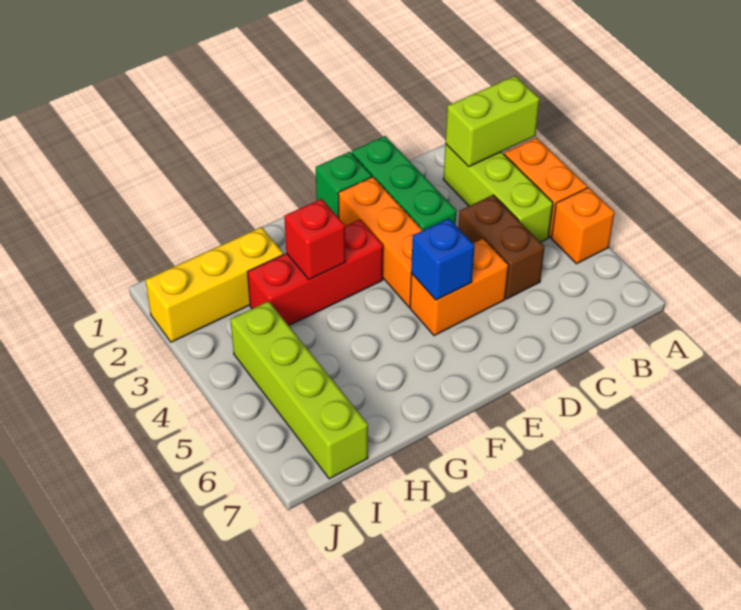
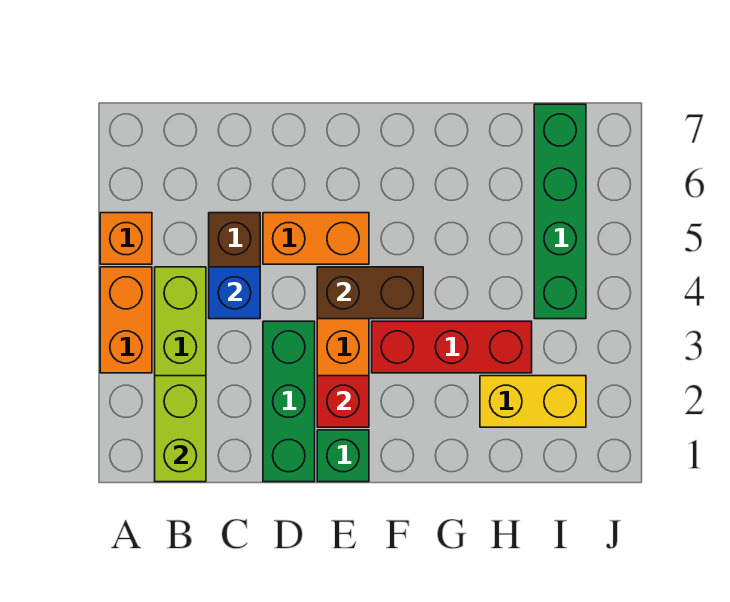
lime brick A2:B2 level 2 -> lime brick B1:B2 level 2
none -> brown brick E4:F4 level 2
blue brick E5 level 2 -> blue brick C4 level 2
red brick G3 level 2 -> red brick E2 level 2
yellow brick H2:J2 level 1 -> yellow brick H2:I2 level 1
lime brick I4:I7 level 1 -> green brick I4:I7 level 1

